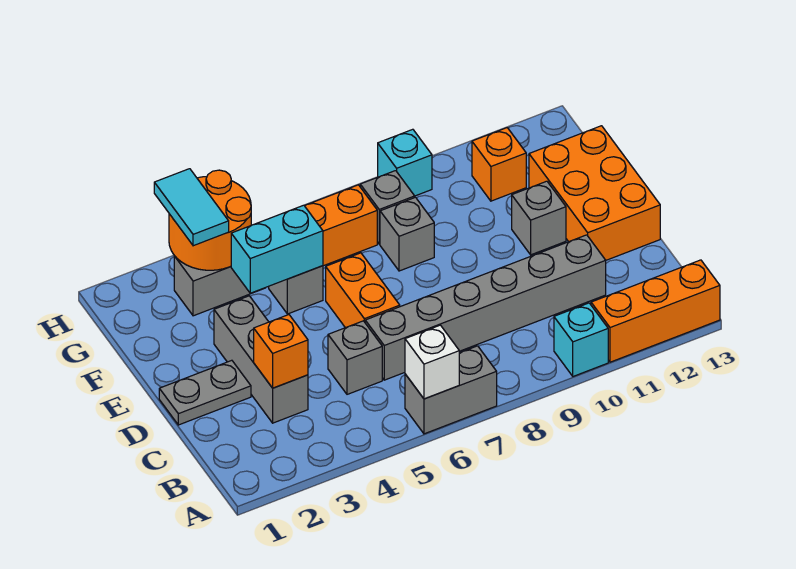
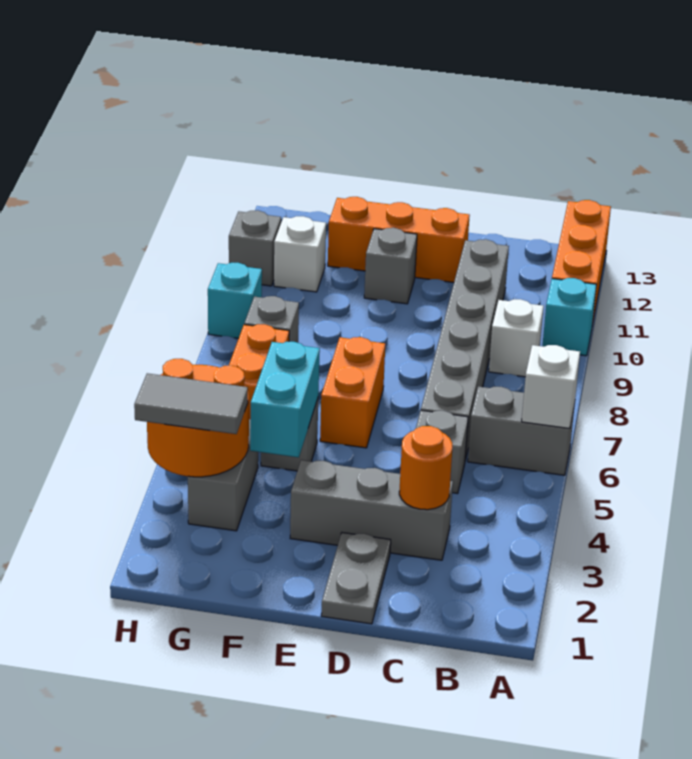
grey brick A6:A7 level 1 -> grey brick A6:B6 level 1
none -> white brick B9 level 1
orange brick C3 level 2 -> orange round brick C3 level 2
orange brick D6:E6 level 1 -> orange brick E6:E7 level 1
orange brick D12:F13 level 1 -> orange brick D12:F12 level 1
grey brick F8 level 1 -> grey brick H11 level 1
cyan tile G3:H3 level 3 -> grey tile G3:H3 level 3
orange brick G11 level 1 -> white brick G11 level 1

